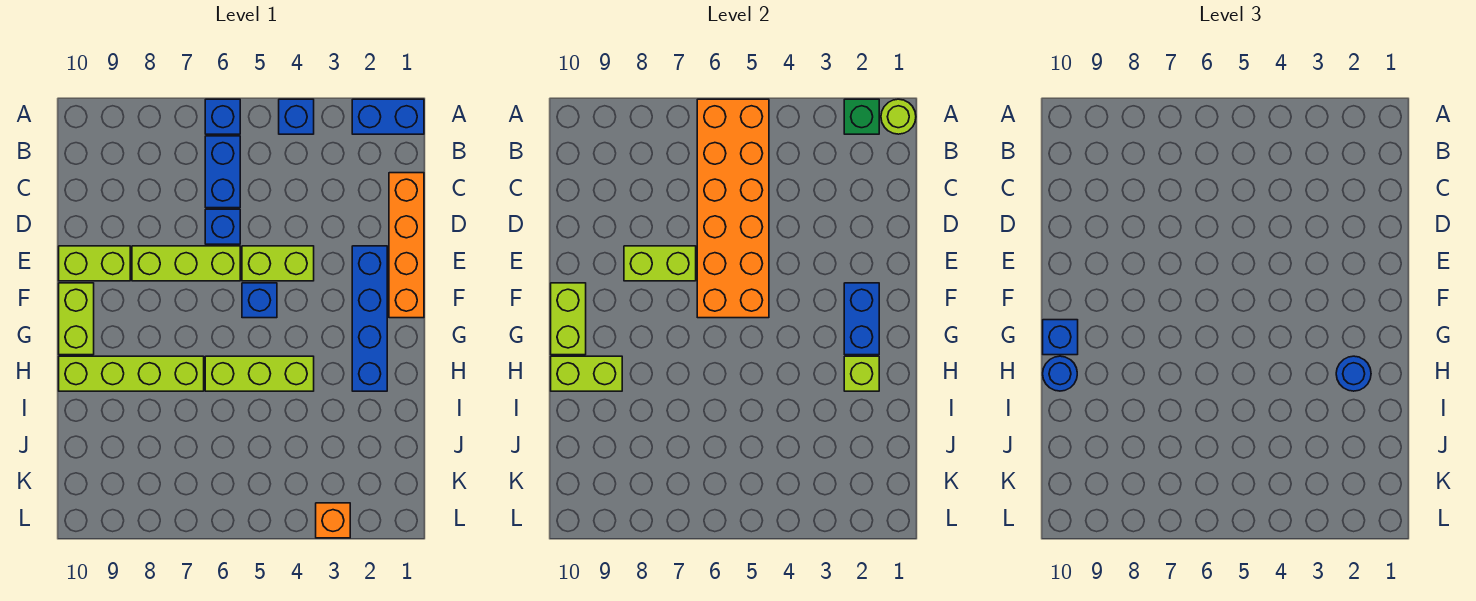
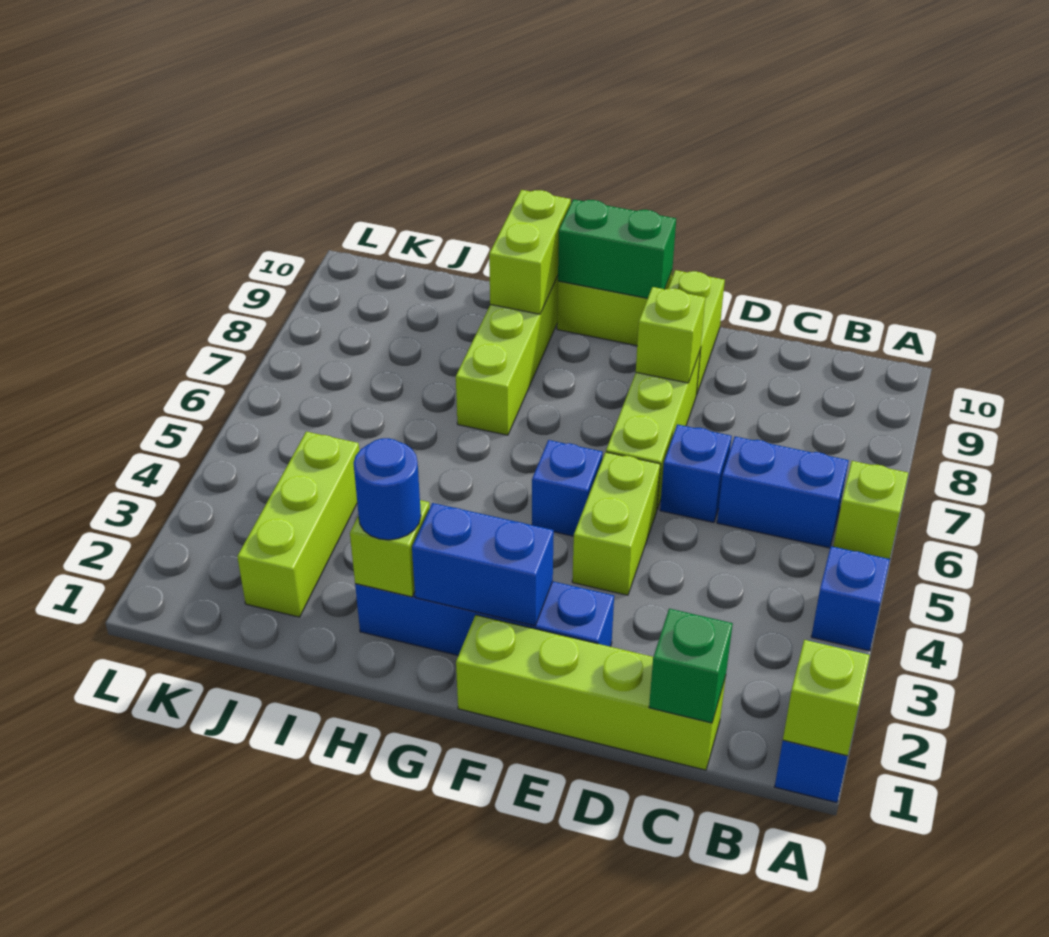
lime round brick A1 level 2 -> lime brick A1 level 2
green brick A2 level 2 -> green brick C1 level 2
orange brick A5:F6 level 2 -> none
blue brick A6 level 1 -> lime brick A6 level 1
orange brick C1:F1 level 1 -> lime brick C1:F1 level 1
lime brick E7:E8 level 2 -> lime brick E8 level 2
lime brick F10:G10 level 2 -> green brick F10:G10 level 2
blue brick G10 level 3 -> none
lime brick H4:H6 level 1 -> lime brick J2:J4 level 1
blue round brick H10 level 3 -> none
orange brick L3 level 1 -> none

